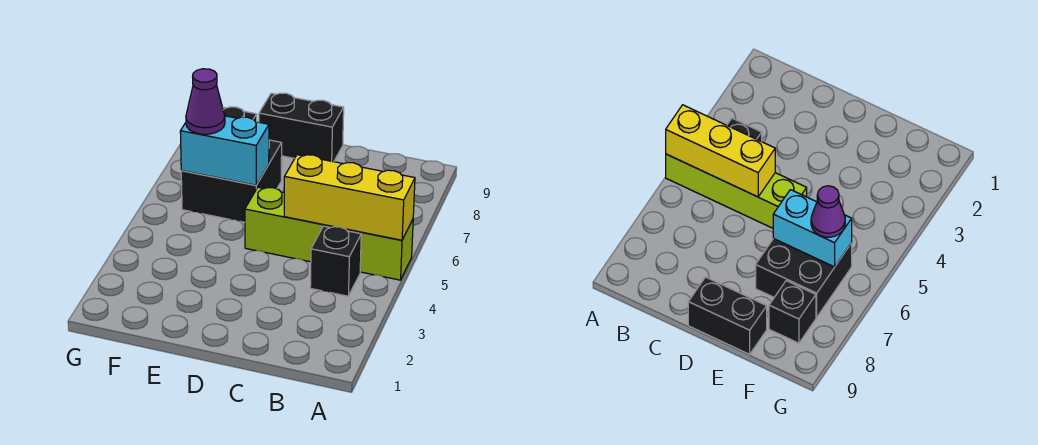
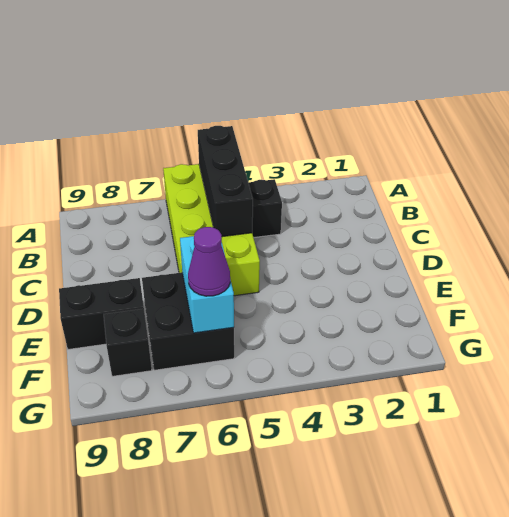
lime brick A5:D5 level 1 -> lime brick A5:D6 level 1
yellow brick A5:C5 level 2 -> black brick A5:C5 level 2
black brick D9:E9 level 1 -> black brick E8:E9 level 1

